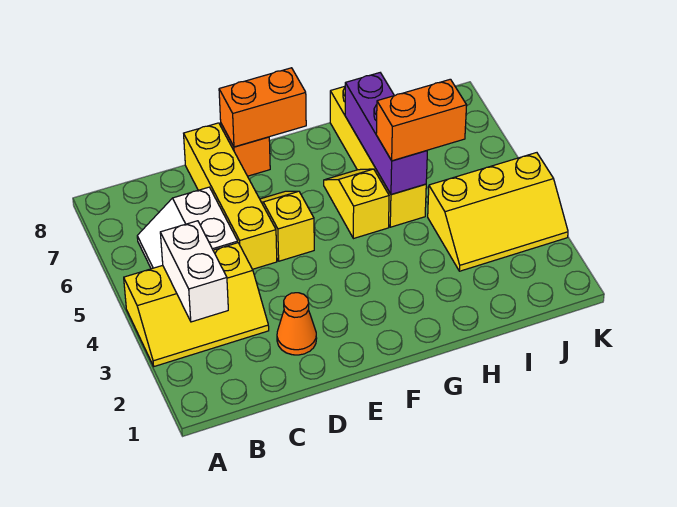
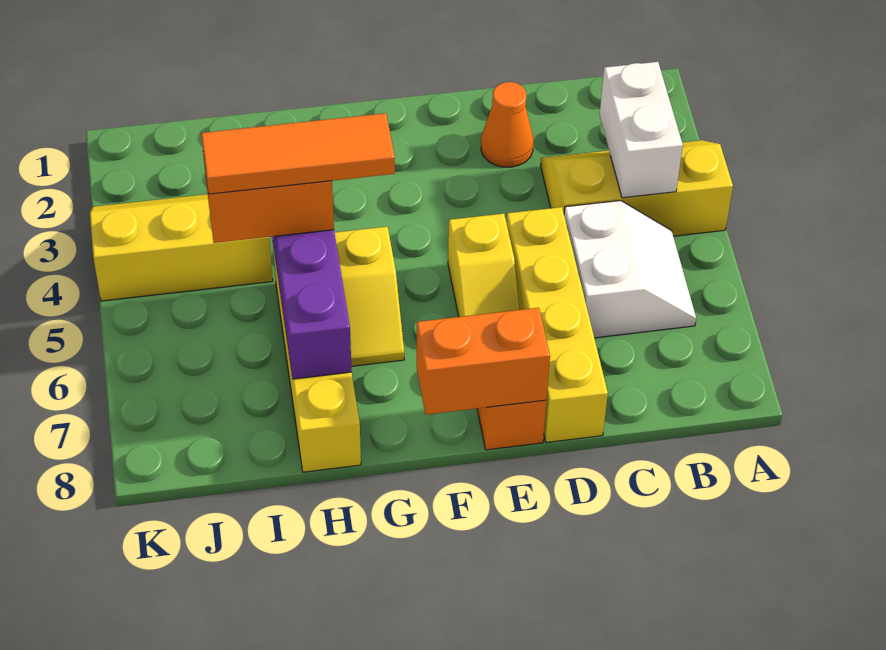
none -> orange tile G5:I5 level 4

